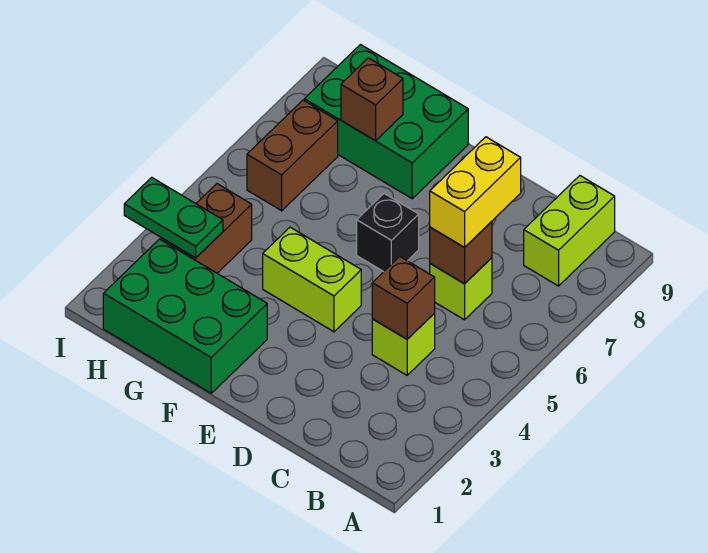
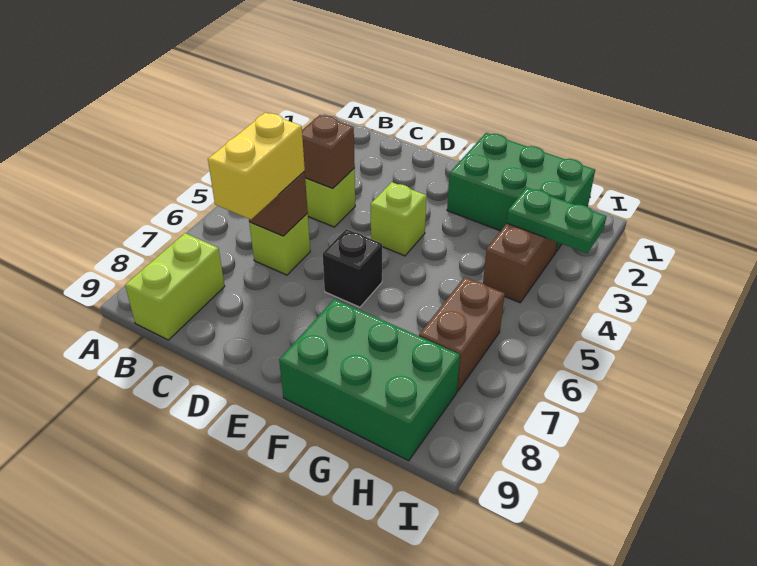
lime brick E4:F4 level 1 -> lime brick E4 level 1
brown brick G8 level 2 -> none

